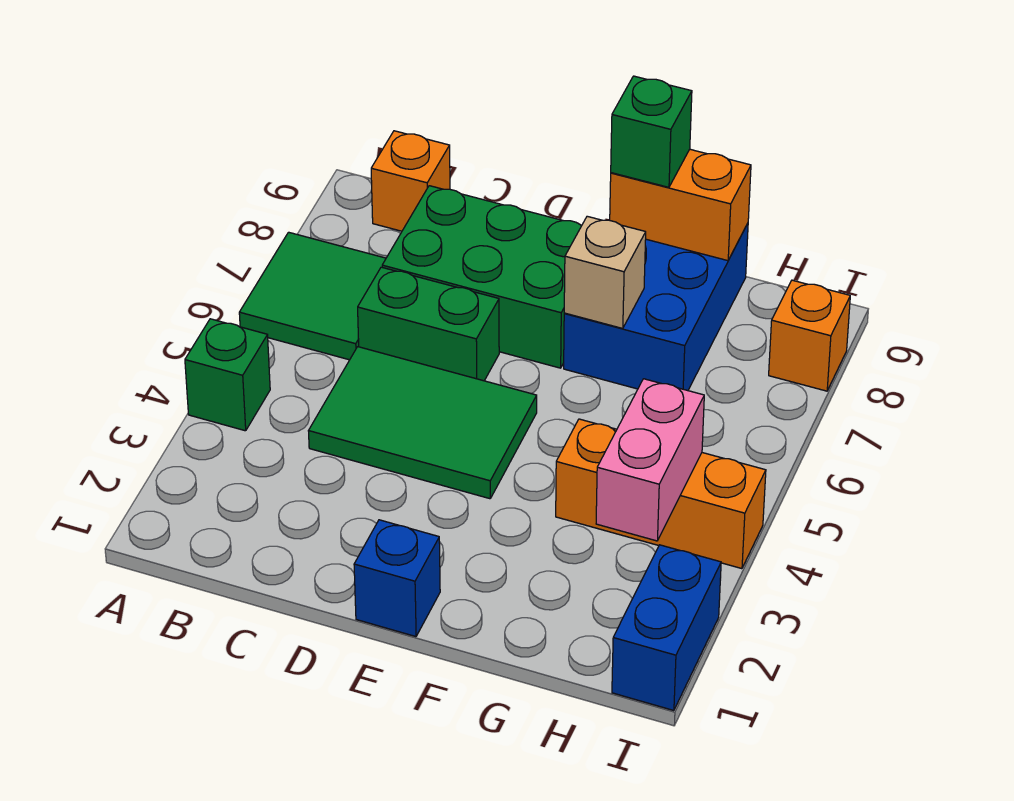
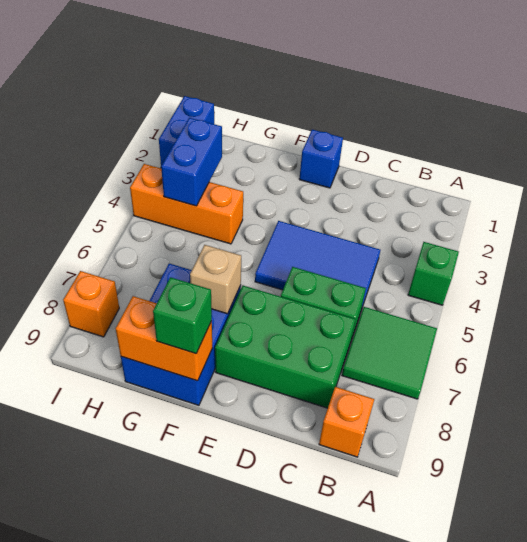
green tile C4:E5 level 1 -> blue tile C4:E5 level 1
pink brick H3:H4 level 2 -> blue brick H3:H4 level 2

